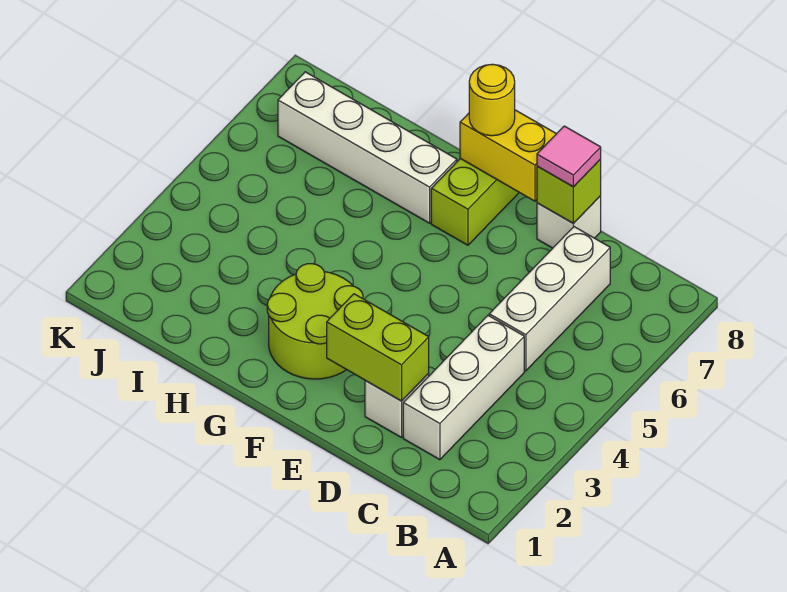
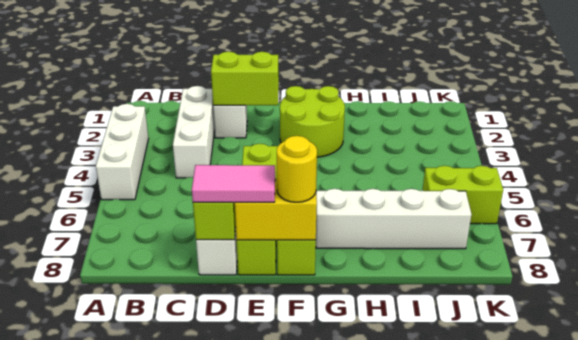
white brick C5:C7 level 1 -> white brick A3:A5 level 1
pink tile D8 level 3 -> pink tile D8:E8 level 3
none -> lime brick E5:E8 level 1
none -> lime brick J6:K6 level 1

